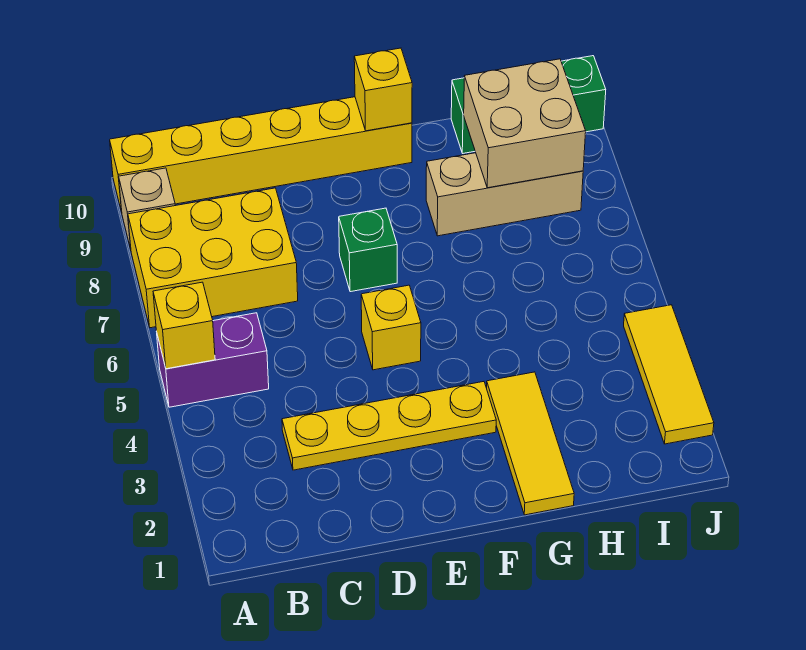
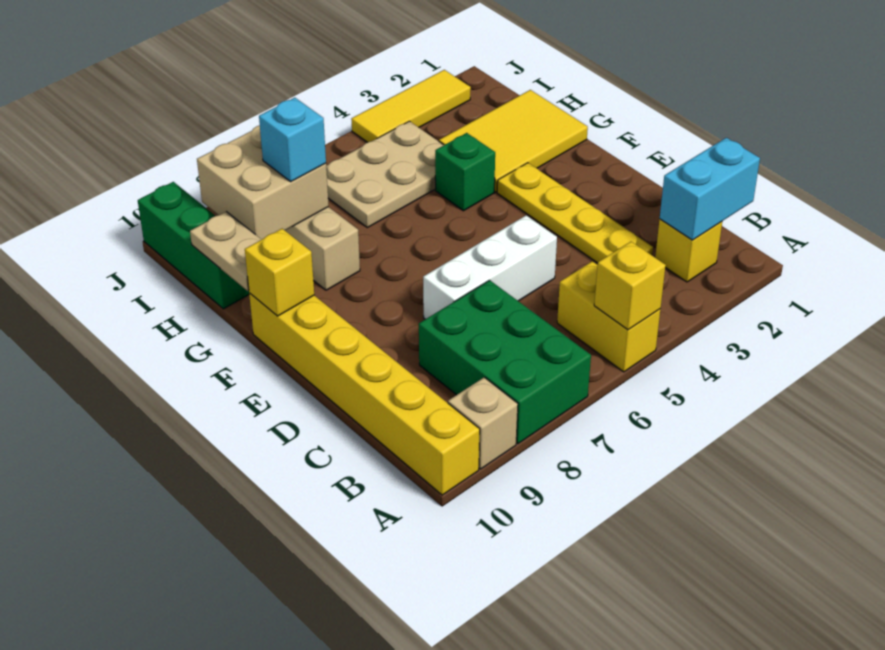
purple brick A5:B5 level 1 -> yellow brick A5:B5 level 1
yellow brick A7:C8 level 1 -> green brick A7:C8 level 1
none -> cyan brick B1:B2 level 2
none -> white brick D5:D7 level 1
yellow brick E5 level 1 -> yellow brick B2 level 1
green brick E7 level 1 -> green brick G4 level 1
yellow tile G1:G3 level 1 -> yellow tile G1:H3 level 1
none -> tan plate G10:H10 level 2
none -> tan plate H4:I6 level 1
none -> cyan brick H8 level 3

